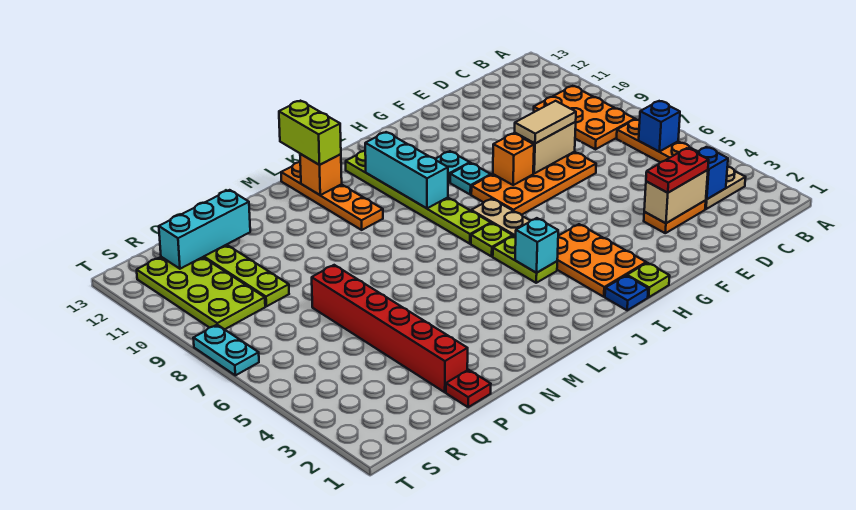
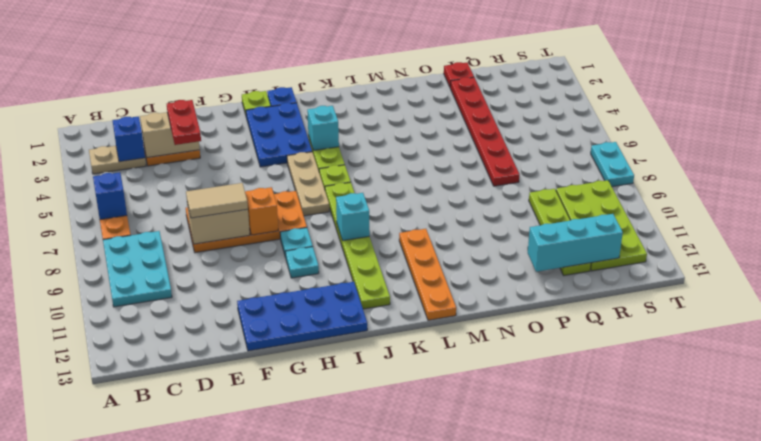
orange plate B8:C10 level 1 -> cyan plate B8:C10 level 1
red plate D3:E3 level 3 -> red plate E3:E4 level 3
none -> blue plate F12:I13 level 1
orange plate H2:I4 level 1 -> blue plate H2:I4 level 1
cyan brick J9:J11 level 2 -> cyan brick J9 level 2
orange brick L12 level 2 -> none
lime brick L12:L13 level 3 -> none
red brick P2:P7 level 1 -> red plate P2:P7 level 1

